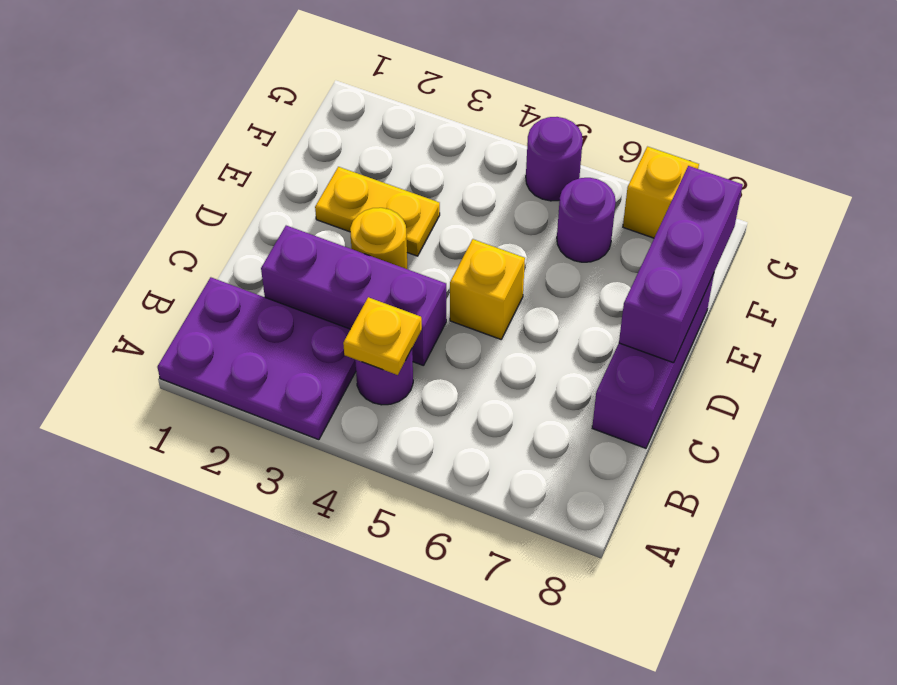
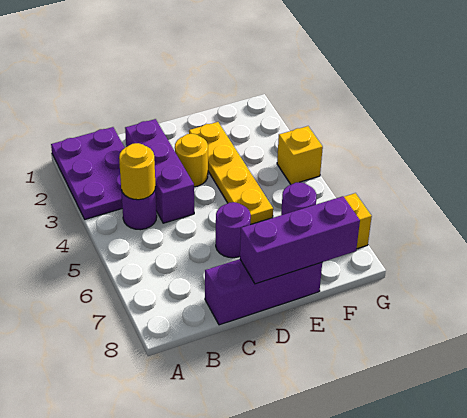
yellow plate B4 level 2 -> yellow round brick B4 level 2
yellow brick D5 level 1 -> yellow brick G4 level 1
yellow plate E2:E3 level 1 -> yellow plate E2:E5 level 1
purple round brick G5 level 1 -> purple round brick D6 level 1

